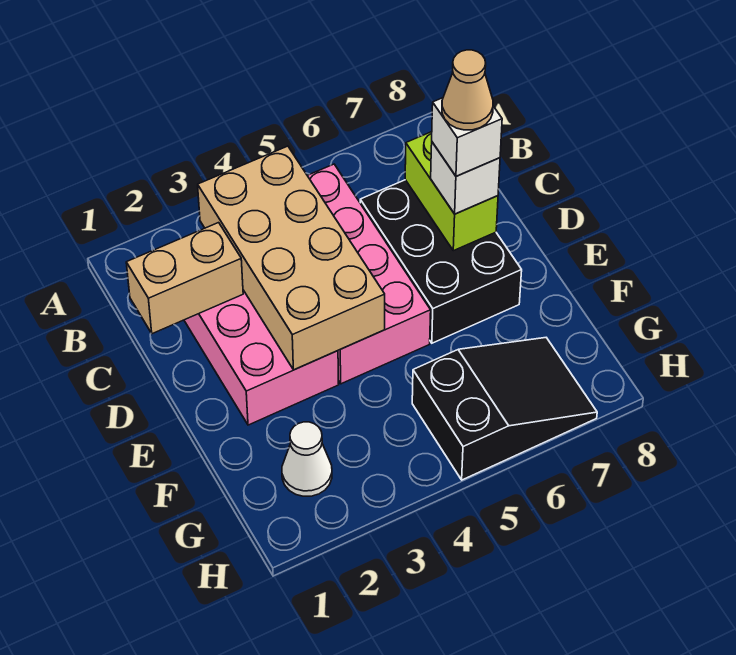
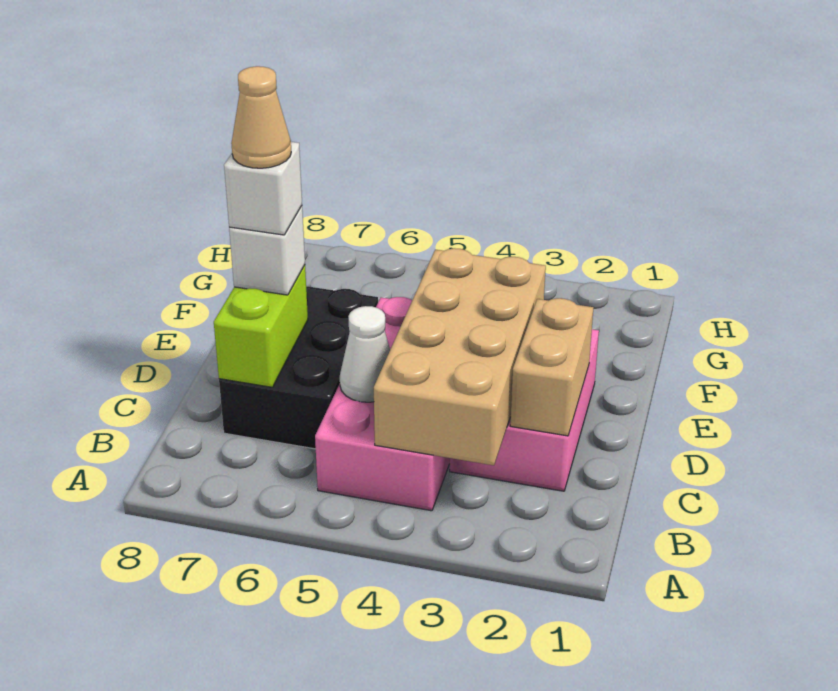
tan brick C1:C2 level 2 -> tan brick C2:D2 level 2
white cone G2 level 1 -> white cone C5 level 2
black slope G5:H7 level 1 top 5 -> none

